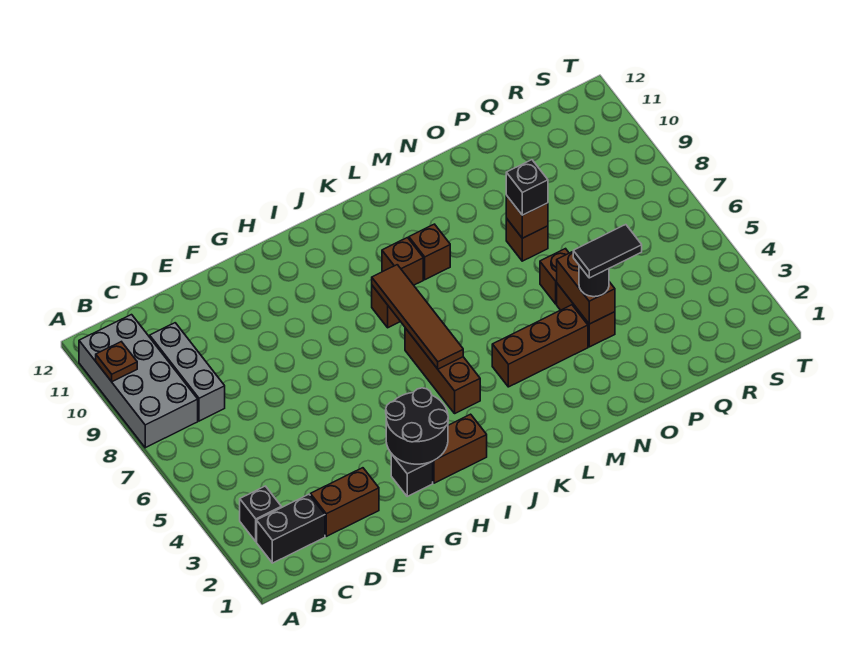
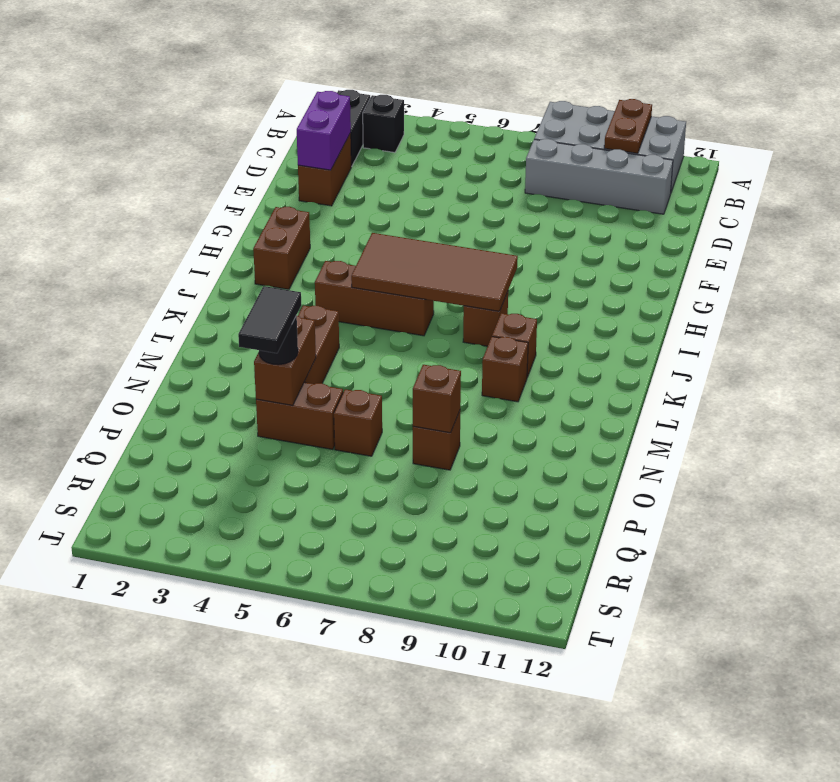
brown plate A10 level 2 -> brown plate A10:B10 level 2
grey brick C8:C10 level 1 -> grey brick C8:C11 level 1
none -> purple brick D2:E2 level 2
black brick G2 level 1 -> none
black round brick G2:H3 level 2 -> none
brown tile J5:J8 level 2 -> brown tile I5:J8 level 2
brown brick O4:O5 level 2 -> brown brick N4:O4 level 2
black brick O8 level 3 -> none

